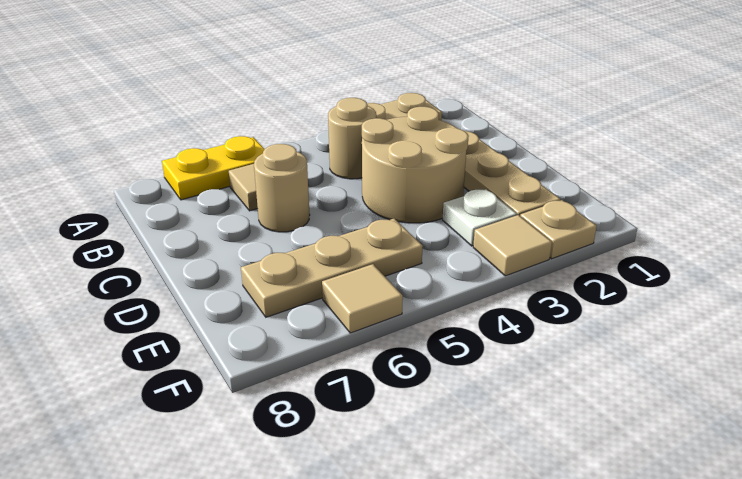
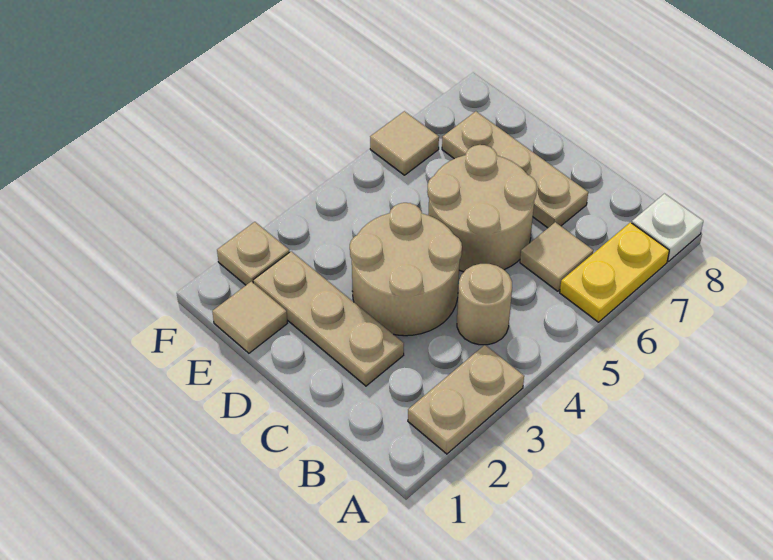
tan round brick C6 level 1 -> tan round brick C5:D6 level 1
white plate E3 level 1 -> white plate A8 level 1
tan plate E5:E7 level 1 -> tan plate C7:E7 level 1
tan tile F3 level 1 -> tan tile E1 level 1

